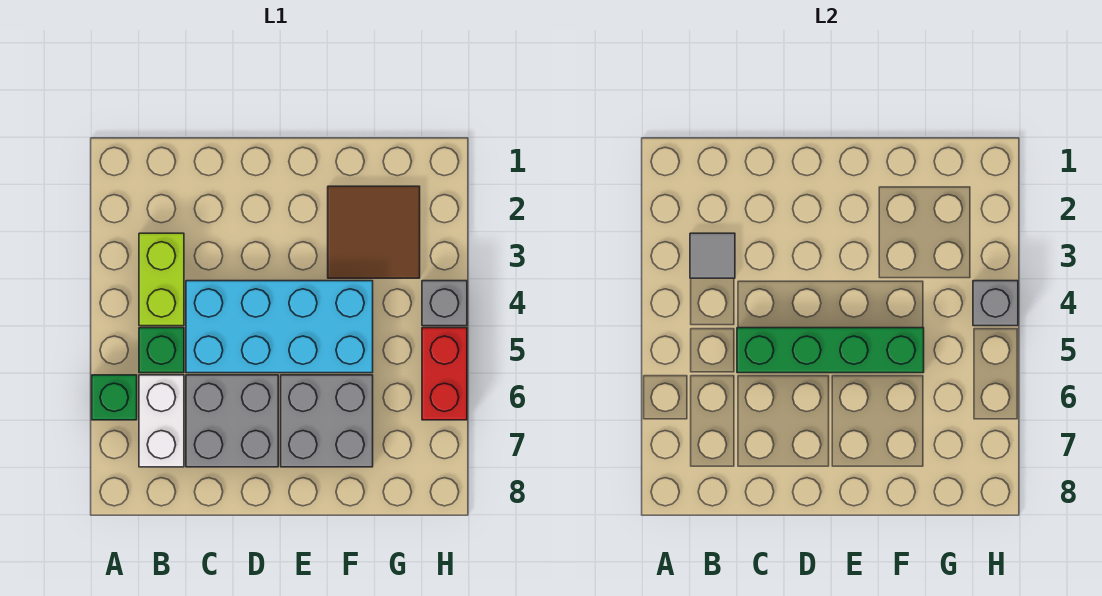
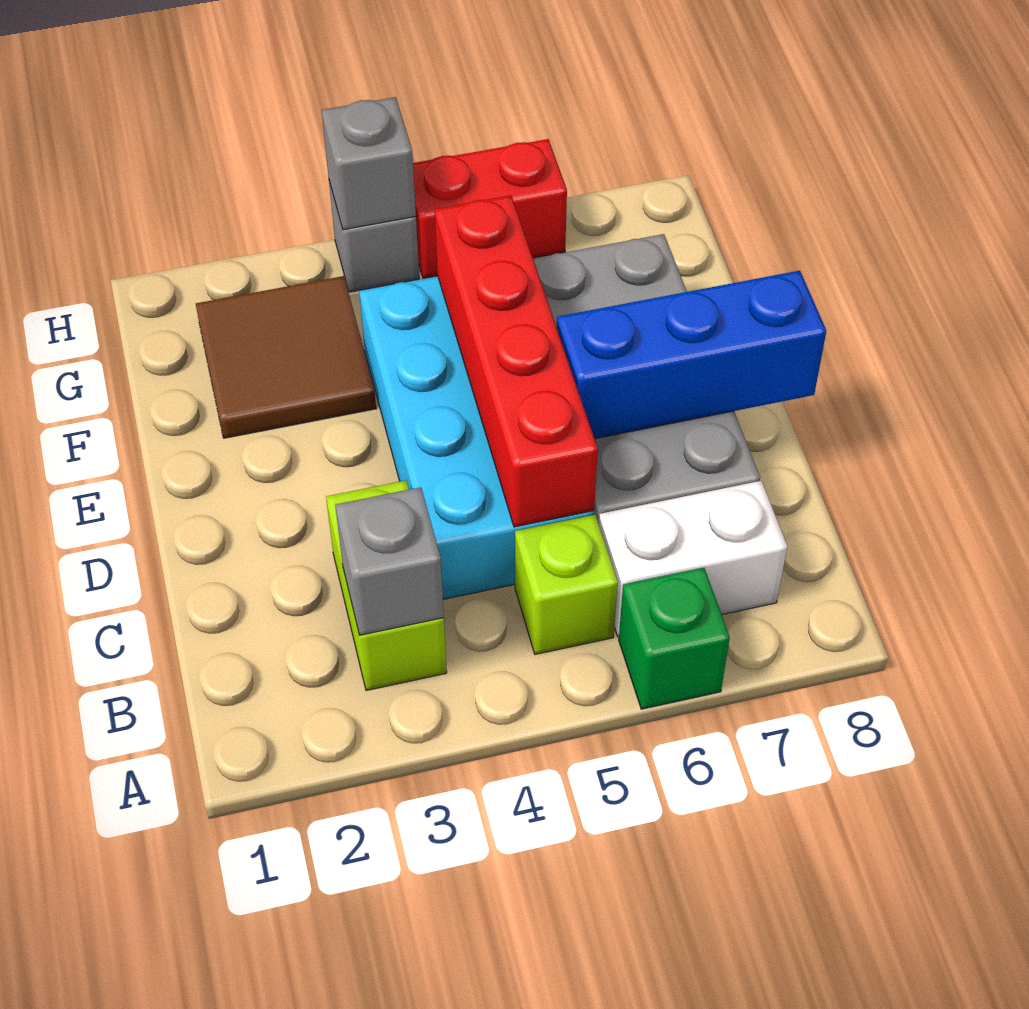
lime brick B3:B4 level 1 -> lime brick B3:C3 level 1
grey tile B3 level 2 -> grey brick B3 level 2
green brick B5 level 1 -> lime brick B5 level 1
green brick C5:F5 level 2 -> red brick C5:F5 level 2
none -> blue brick D6:D8 level 2

